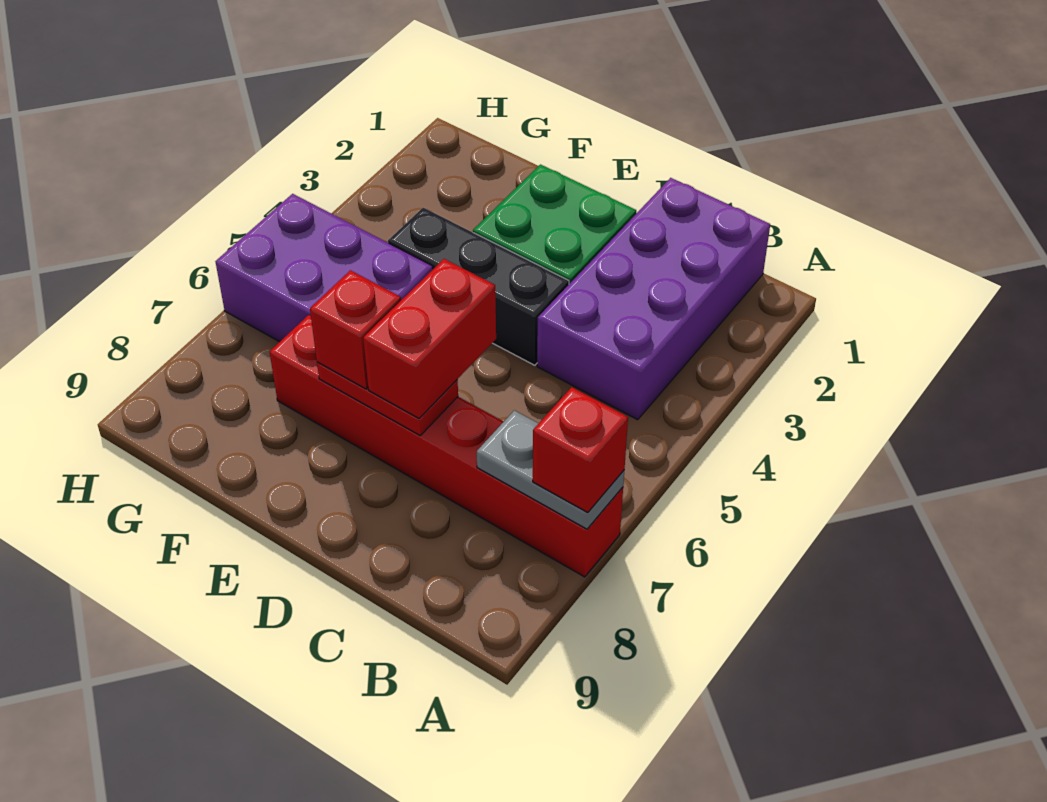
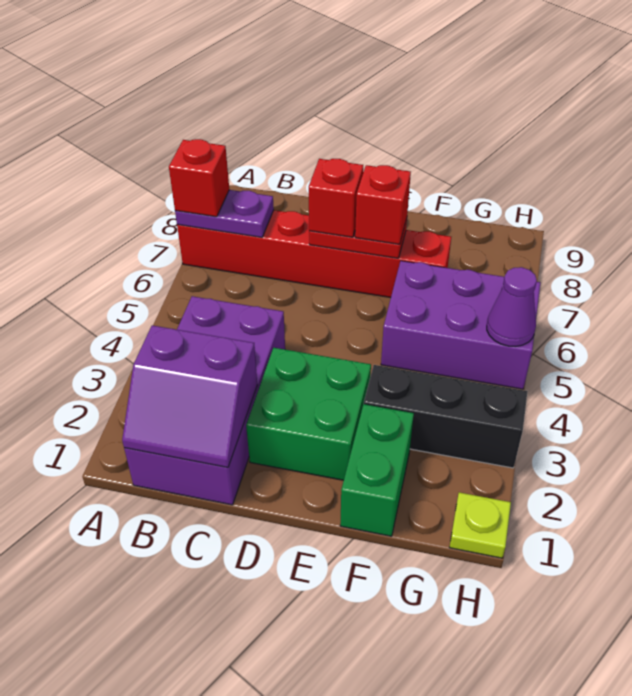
grey plate A7:B7 level 2 -> purple plate A7:B7 level 2
none -> purple slope B1:C2 level 2 top 2
black brick D4:F4 level 1 -> black brick F3:H3 level 1
red brick D6:D7 level 3 -> red brick D7 level 3
none -> green brick F1:F2 level 1
none -> lime plate H1 level 1
none -> purple cone H5 level 2

